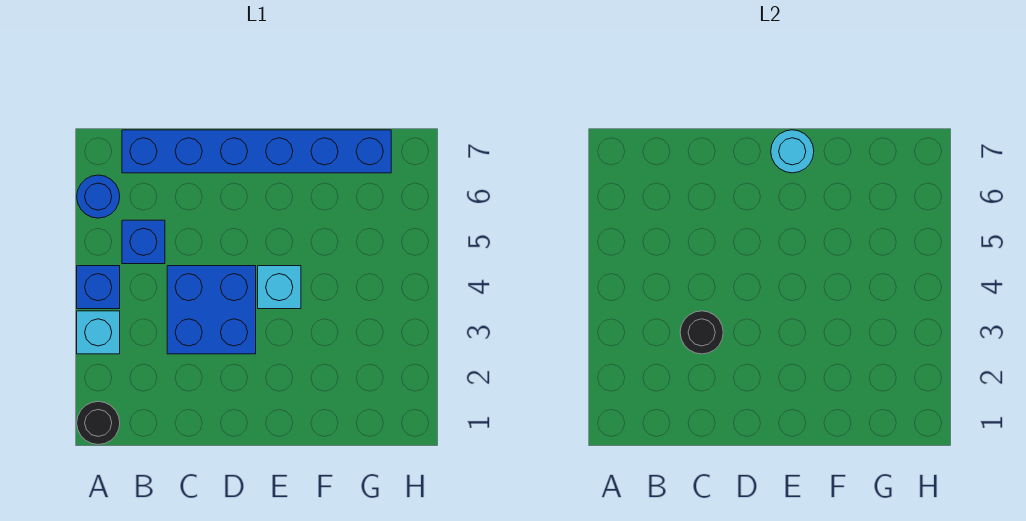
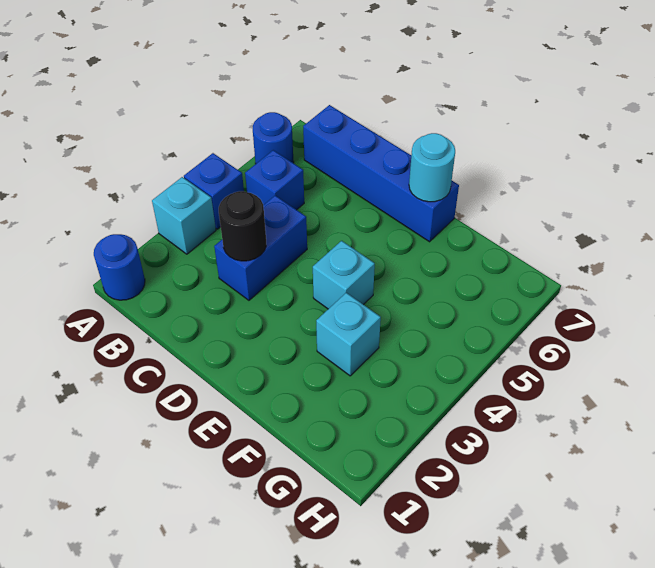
black round brick A1 level 1 -> blue round brick A1 level 1
blue brick B7:G7 level 1 -> blue brick B7:E7 level 1
blue brick C3:D4 level 1 -> blue brick C3:C4 level 1
none -> cyan brick F3 level 1

